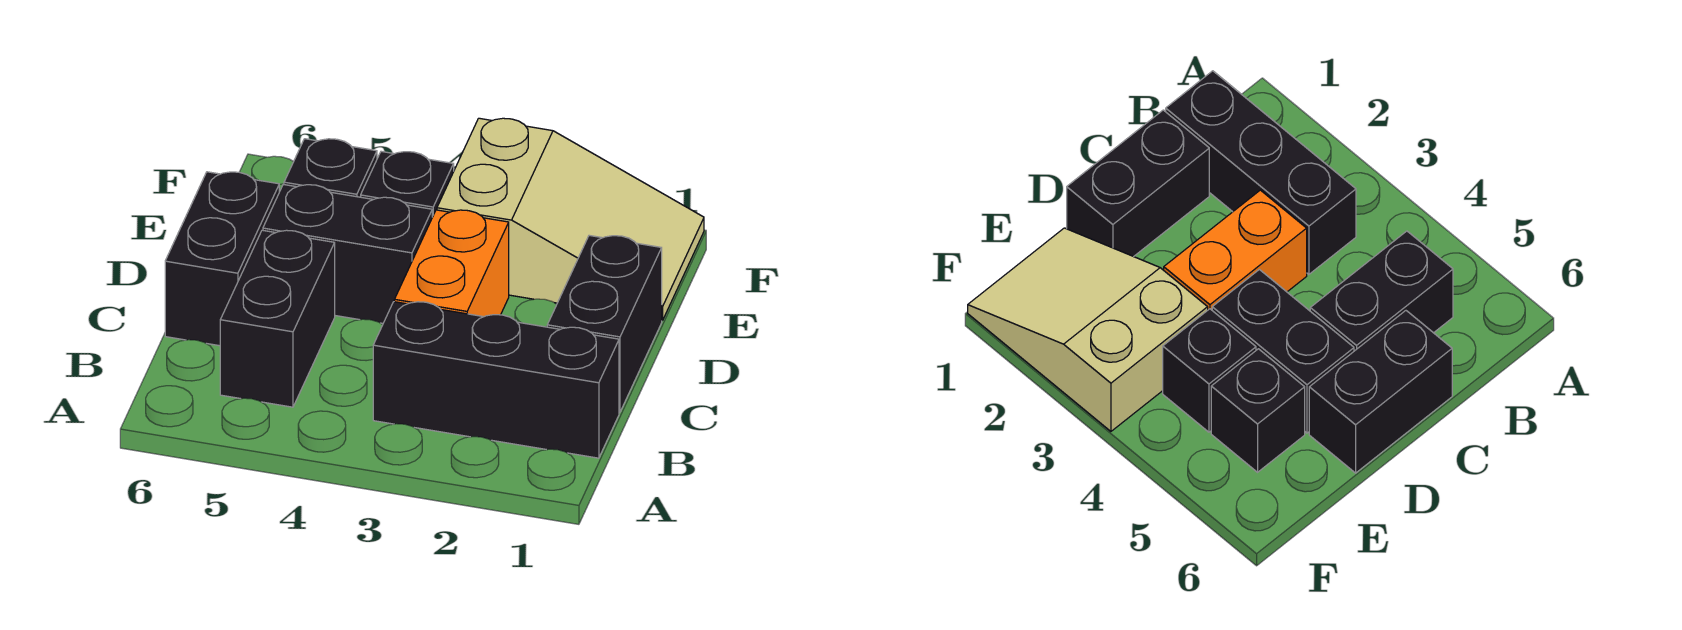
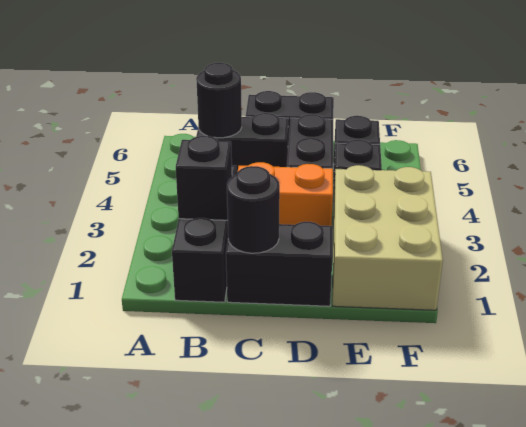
none -> black brick B2 level 2
none -> black round brick B5 level 2
none -> black round brick C1 level 2
tan slope E1:F3 level 1 top 3 -> tan brick E1:F3 level 1

